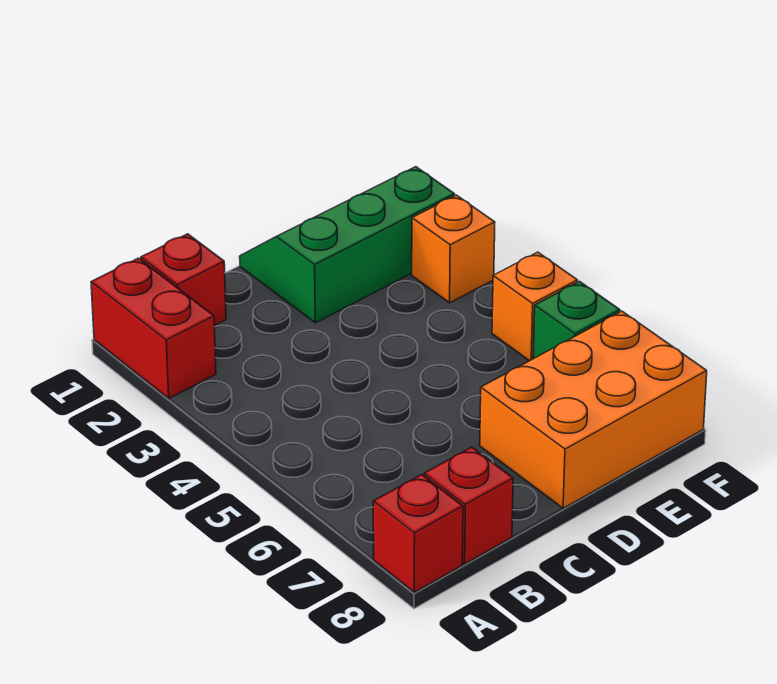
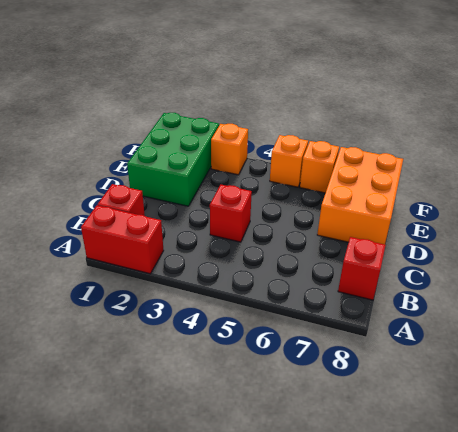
red brick A8 level 1 -> red brick C4 level 1
green slope D1:F2 level 1 top 2 -> green brick D1:F2 level 1
green brick F6 level 1 -> orange brick F6 level 1

